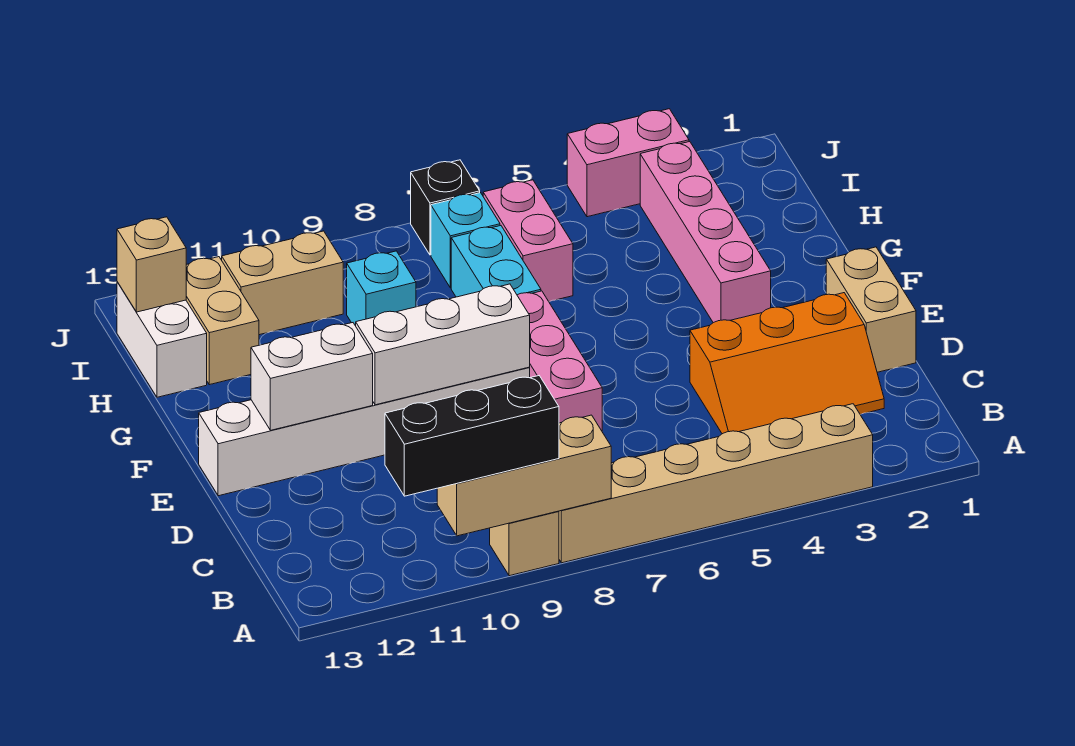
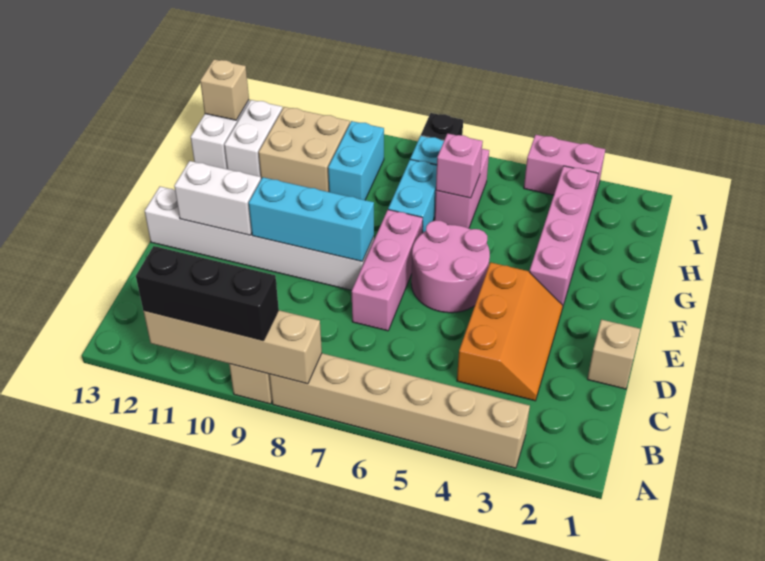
tan brick A8:A10 level 2 -> tan brick A8:A11 level 2
orange slope C2:D4 level 1 top D -> orange slope C3:E4 level 1 top 4
tan brick D1:E1 level 1 -> tan brick D1 level 1
none -> pink round brick E5:F6 level 1
white brick E8:E10 level 2 -> cyan brick E8:E10 level 2
none -> pink brick H6 level 2
cyan brick H9 level 1 -> cyan brick H9:I9 level 1
tan brick H12:I12 level 1 -> white brick H12:I12 level 1
tan brick I10:I11 level 1 -> tan brick H10:I11 level 1

